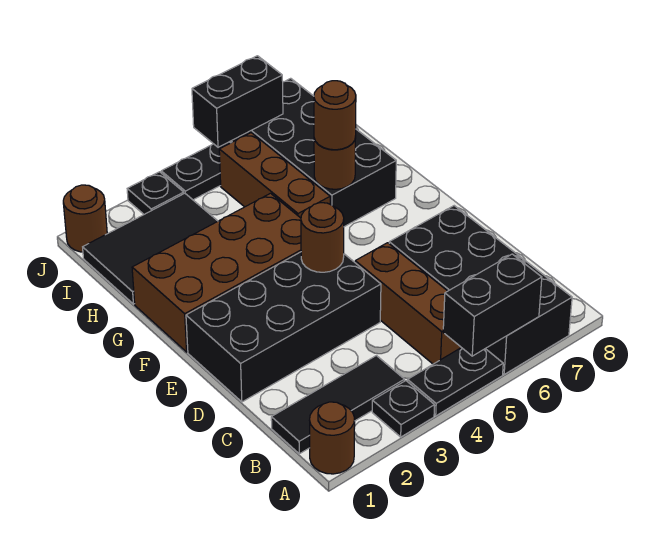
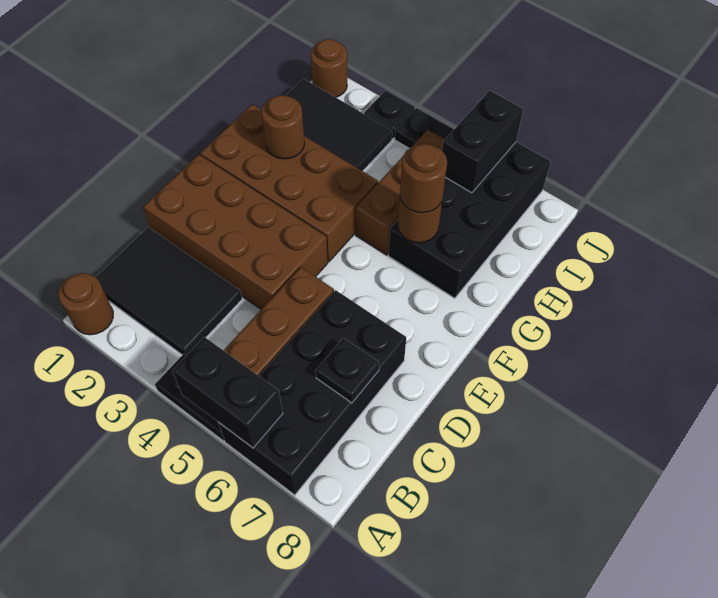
black plate A3 level 1 -> black plate C7 level 2
black tile B1:B3 level 1 -> black tile B1:C3 level 1
black brick D1:E4 level 1 -> brown brick D1:E4 level 1
brown round brick E4 level 2 -> brown round brick G2 level 2
black brick J5:J6 level 2 -> black brick I6:J6 level 2

